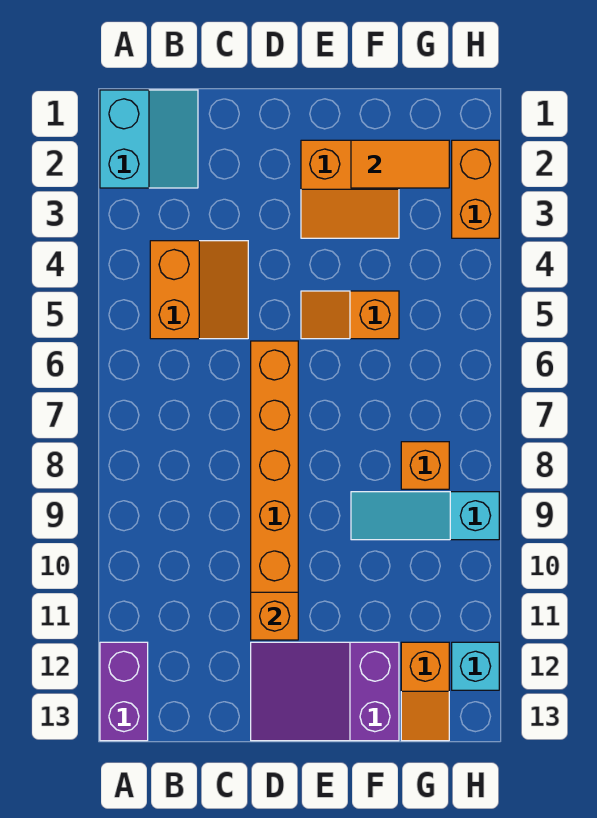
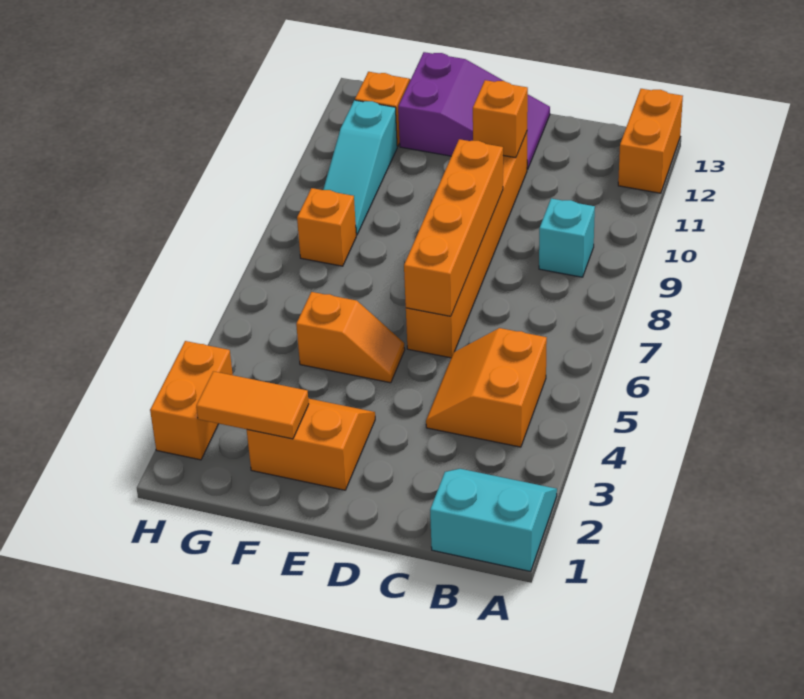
cyan slope A1:B2 level 1 top A -> cyan slope A1:B2 level 1 top 1
purple brick A12:A13 level 1 -> orange brick A12:A13 level 1
none -> orange brick D6:D9 level 2
cyan slope F9:H9 level 1 top H -> cyan slope G9:G11 level 1 top 11
cyan brick H12 level 1 -> cyan brick B9 level 1

